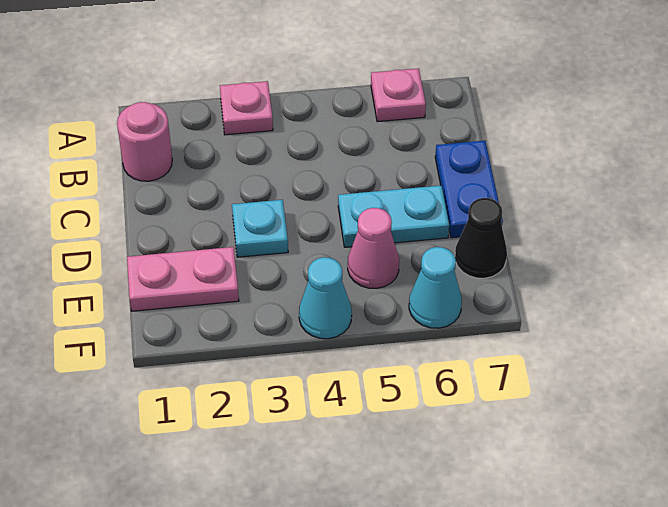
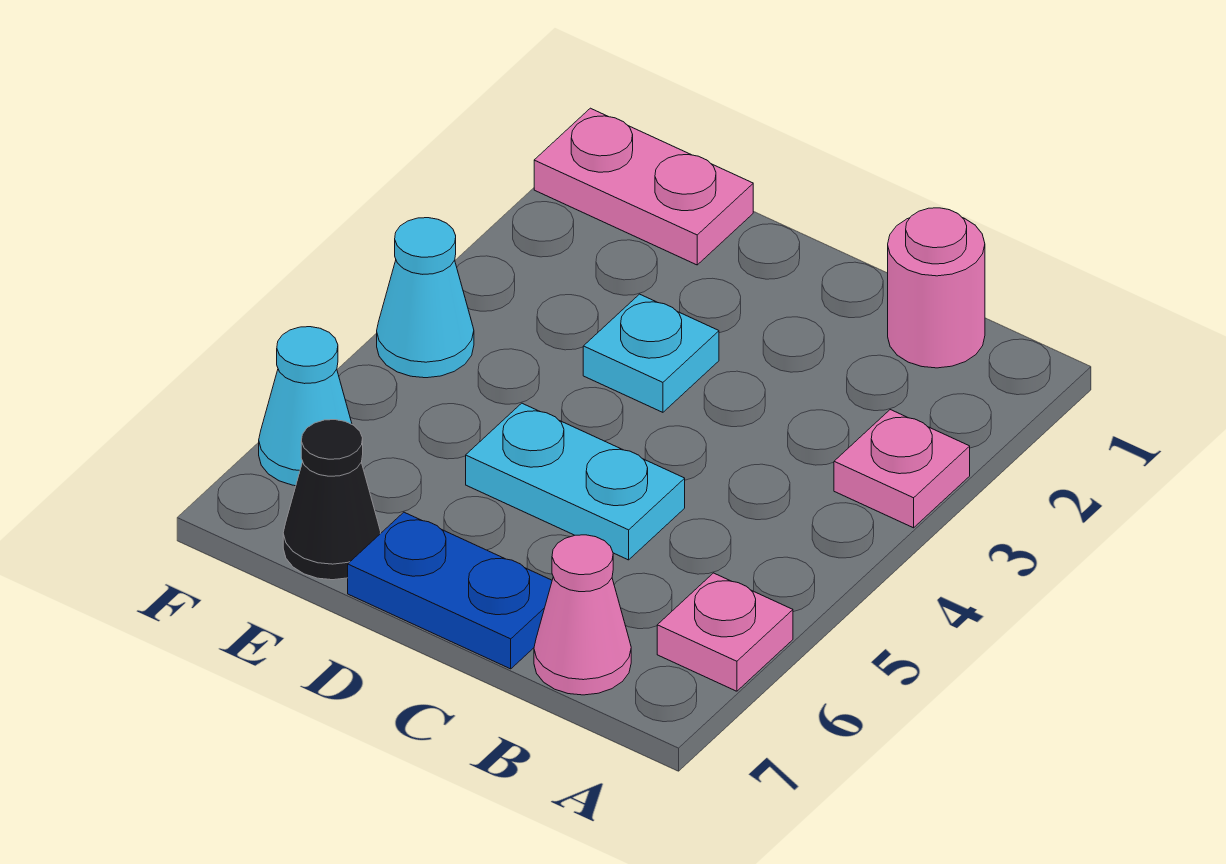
cyan plate D5:D6 level 1 -> cyan plate C5:D5 level 1
pink plate E1:E2 level 1 -> pink plate E1:F1 level 1
pink cone E5 level 1 -> pink cone B7 level 1

